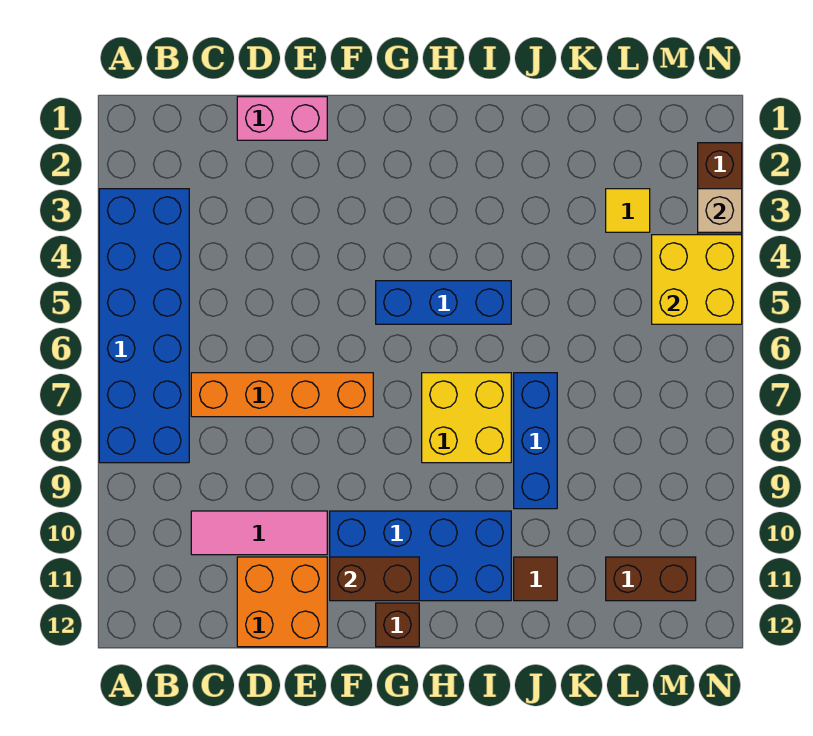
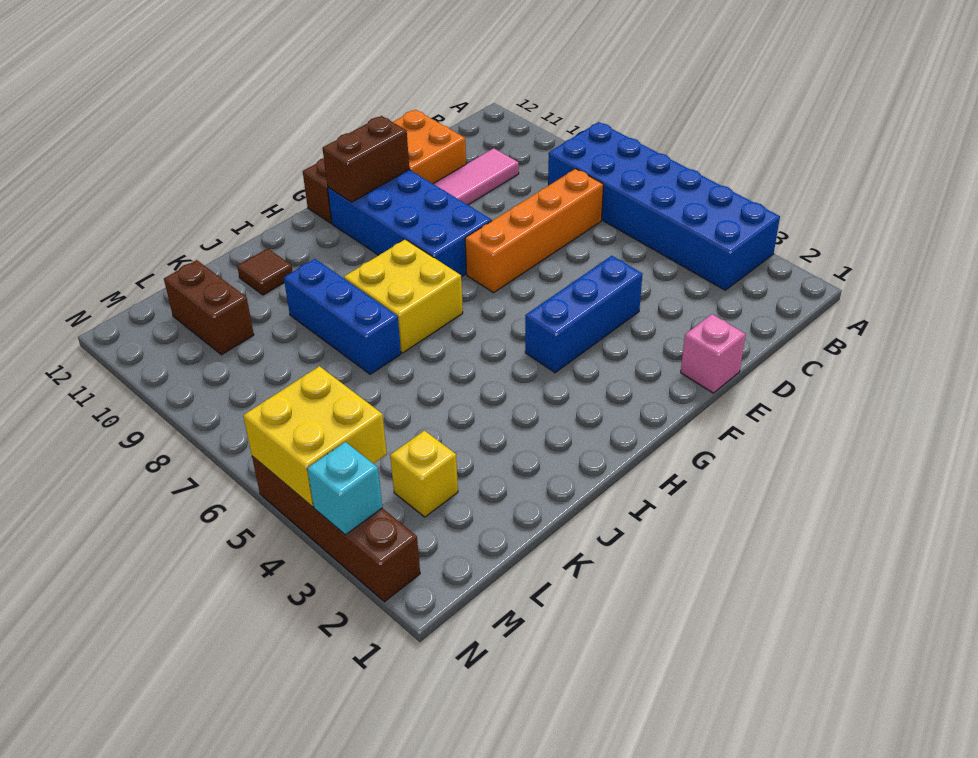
pink brick D1:E1 level 1 -> pink brick E1 level 1
blue brick F10:I11 level 1 -> blue brick F8:G11 level 1
blue brick G5:I5 level 1 -> blue brick E4:G4 level 1
yellow tile L3 level 1 -> yellow brick L3 level 1
brown brick L11:M11 level 1 -> brown brick L10:L11 level 1
tan brick N3 level 2 -> cyan brick N3 level 2

